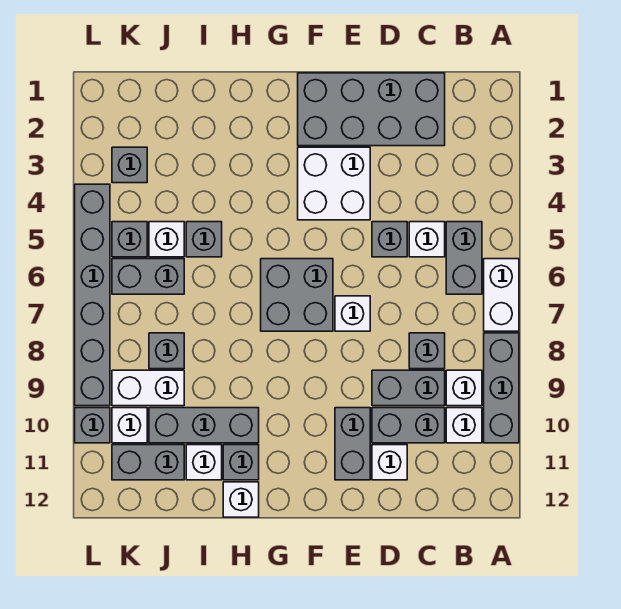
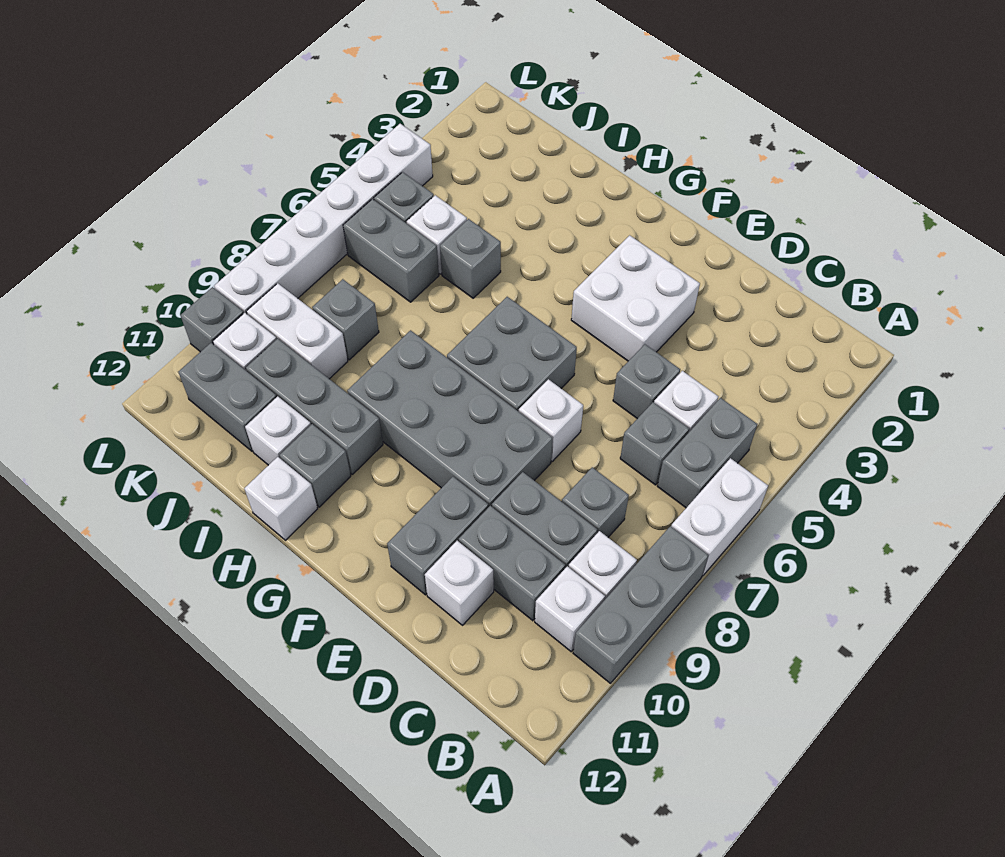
grey brick C1:F2 level 1 -> grey brick E8:H9 level 1
grey brick K3 level 1 -> grey brick C6 level 1
grey brick L4:L9 level 1 -> white brick L4:L9 level 1

